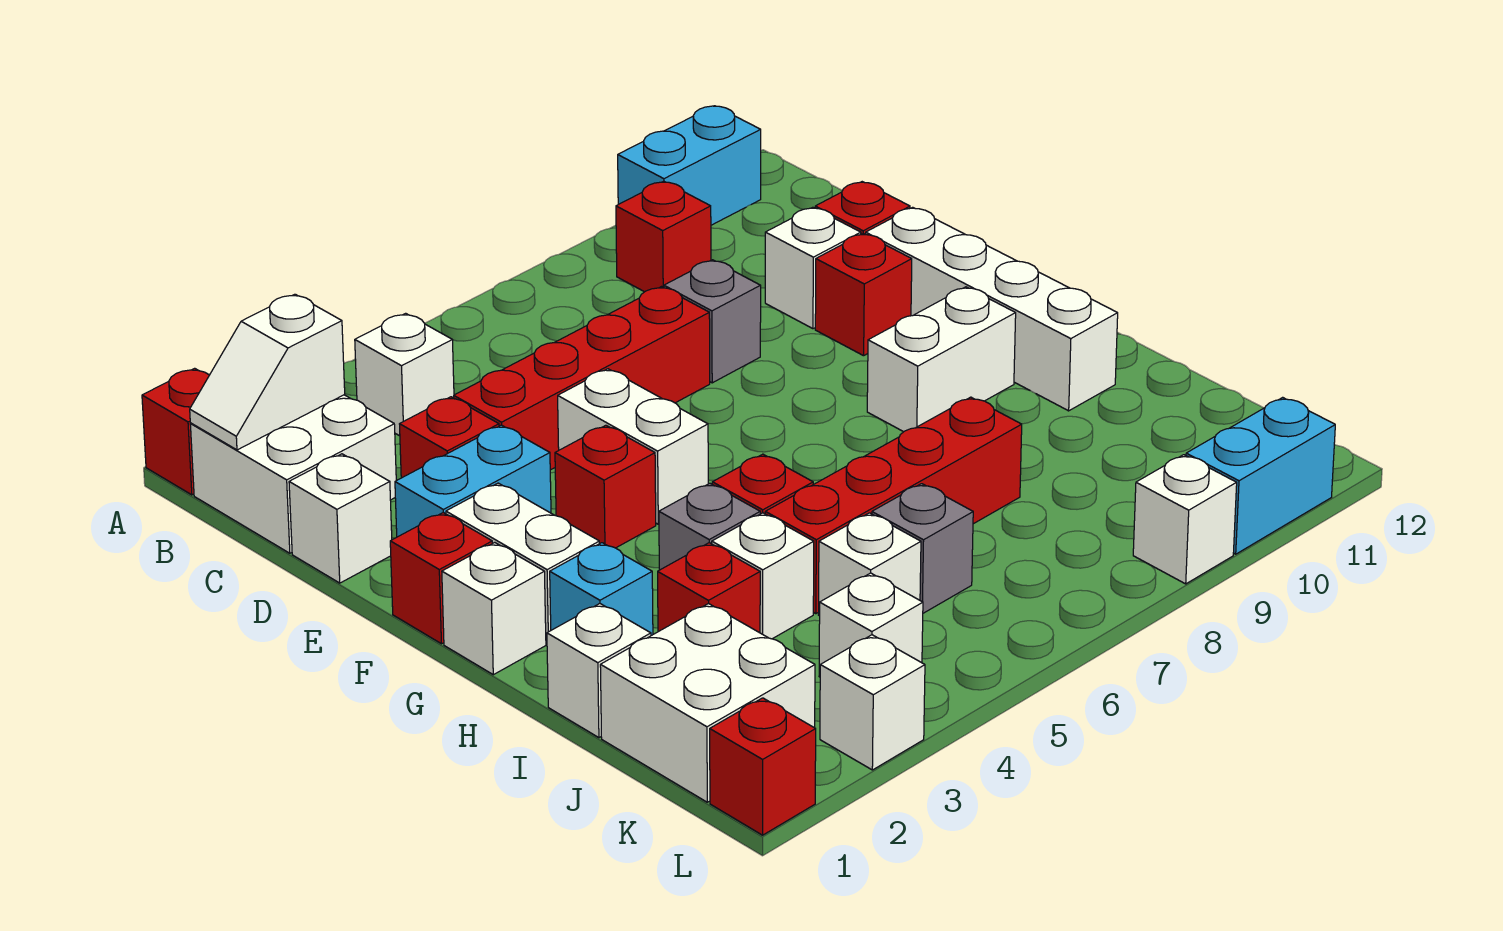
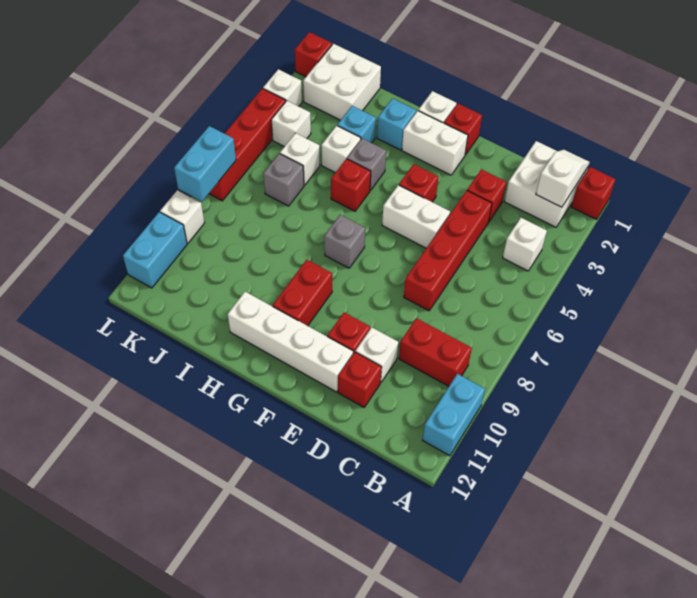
red brick B9 level 1 -> red brick B9:C9 level 1
white brick D1 level 1 -> none
grey brick D8 level 1 -> grey brick G7 level 1
cyan brick E2:E3 level 1 -> cyan brick L7:L8 level 2
white brick G9:G10 level 1 -> red brick G9:G10 level 1
white brick I1 level 1 -> none
red brick I3 level 1 -> cyan brick I3 level 1
red brick I5:I8 level 1 -> red brick L4:L7 level 1

